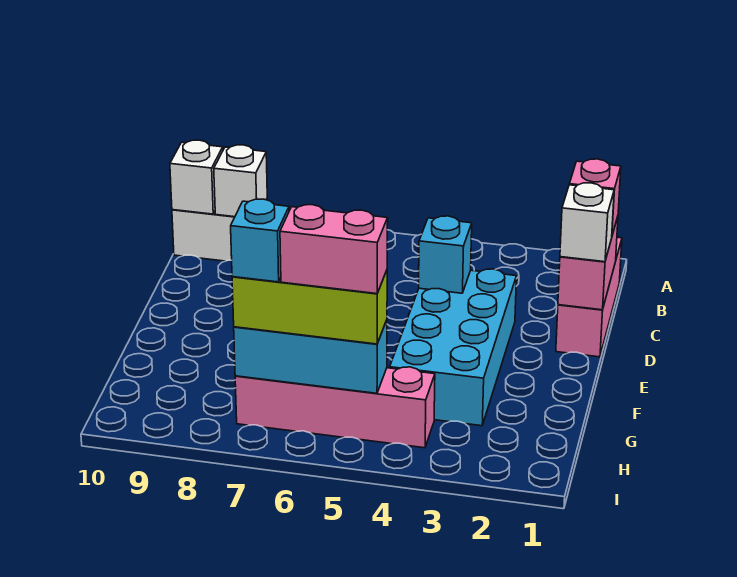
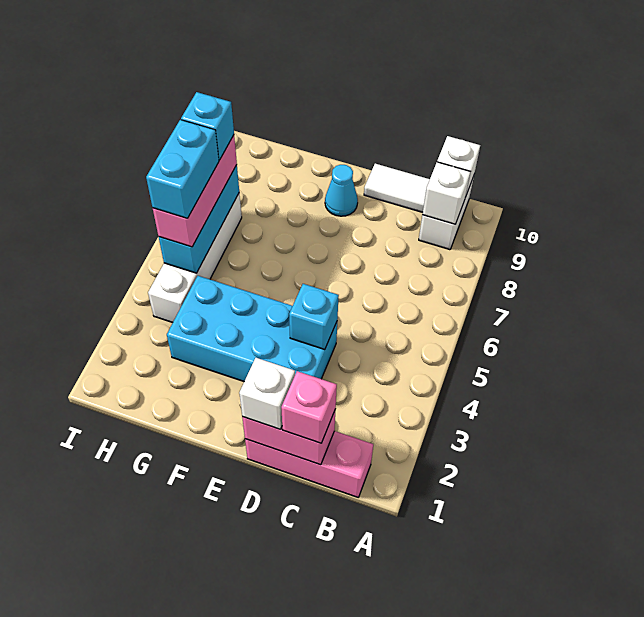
none -> white tile C10:D10 level 1
none -> cyan cone E9 level 1
pink brick H4:H7 level 1 -> white brick H4:H7 level 1
lime brick H5:H7 level 3 -> pink brick H5:H7 level 3
pink brick H5:H6 level 4 -> cyan brick H5:H6 level 4

